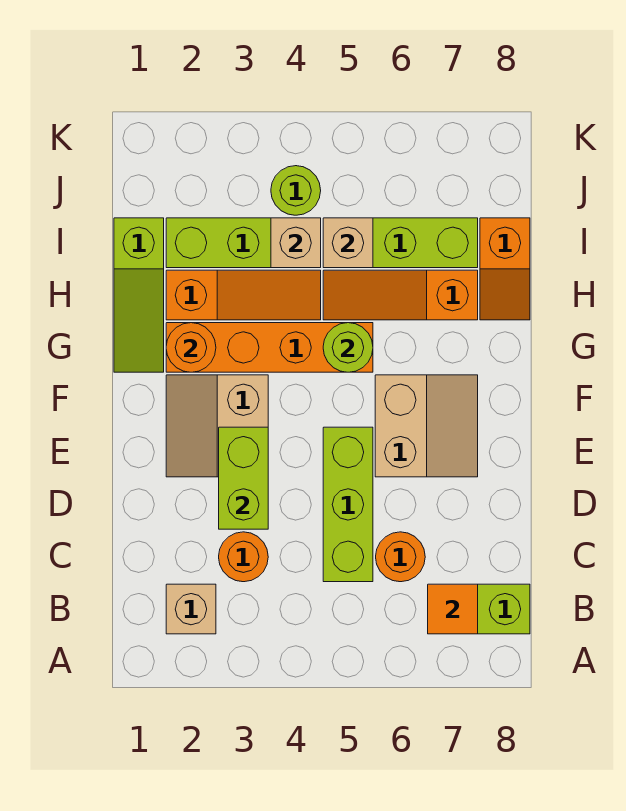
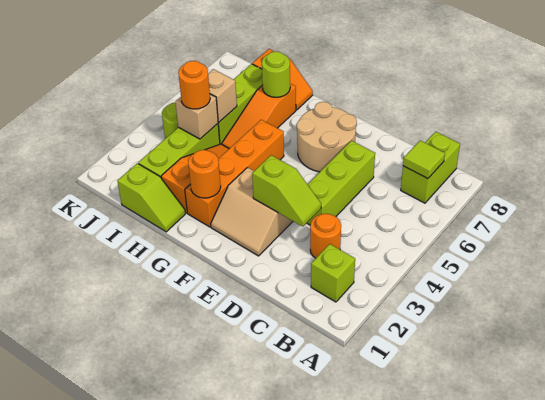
tan brick B2 level 1 -> lime brick B2 level 1
orange tile B7 level 2 -> lime tile B7 level 2
lime brick C5:E5 level 1 -> lime brick D4:D6 level 1
orange round brick C6 level 1 -> orange round brick I4 level 3
lime brick D3:E3 level 2 -> lime slope D3:E3 level 2 top E
tan slope E6:F7 level 1 top 6 -> tan round brick E6:F7 level 1
lime slope G1:I1 level 1 top I -> lime slope H1:I1 level 1 top I
lime round brick G5 level 2 -> lime round brick H7 level 2

